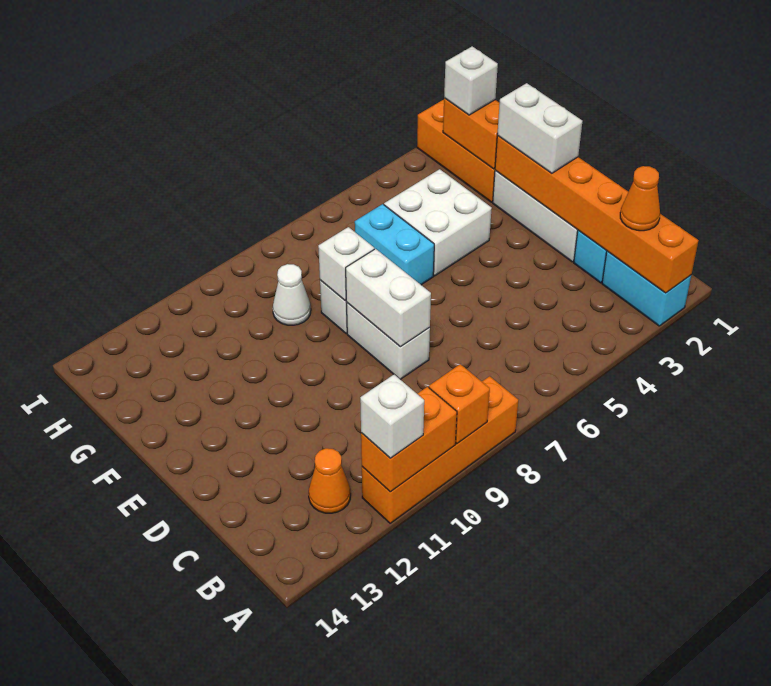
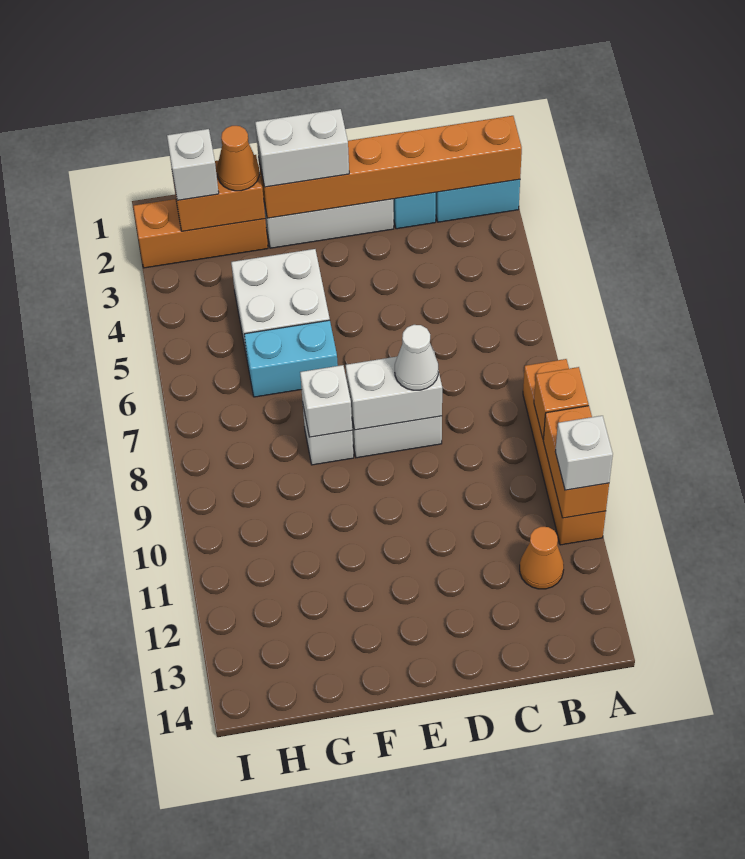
orange cone B2 level 3 -> orange cone G2 level 3
white cone G9 level 1 -> white cone D8 level 3

